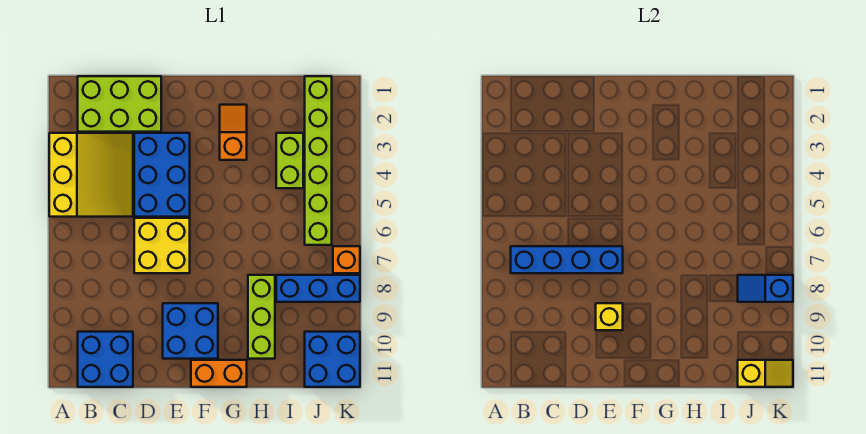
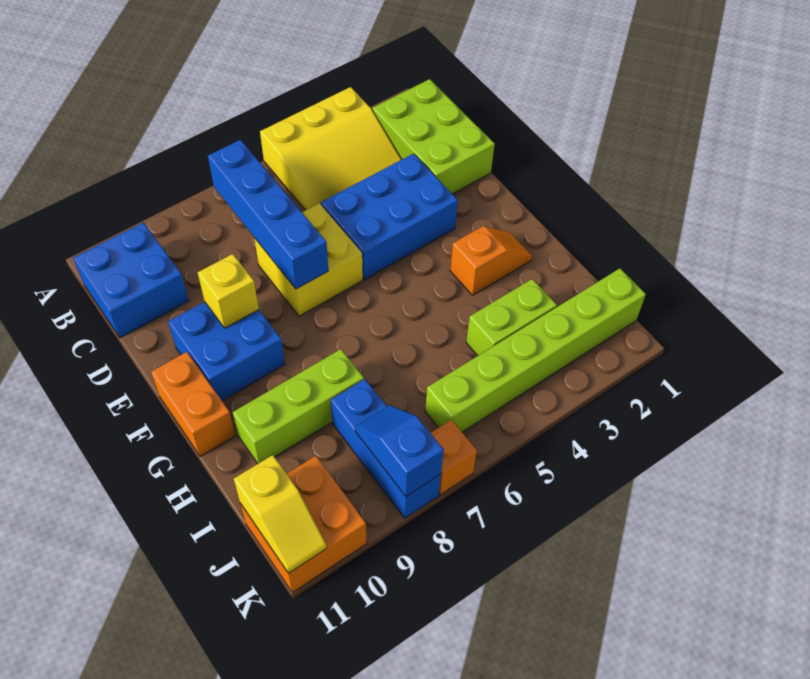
blue brick J10:K11 level 1 -> orange brick J10:K11 level 1

